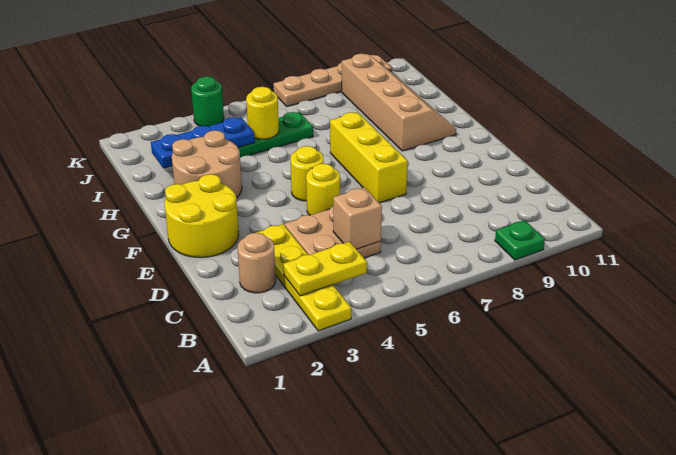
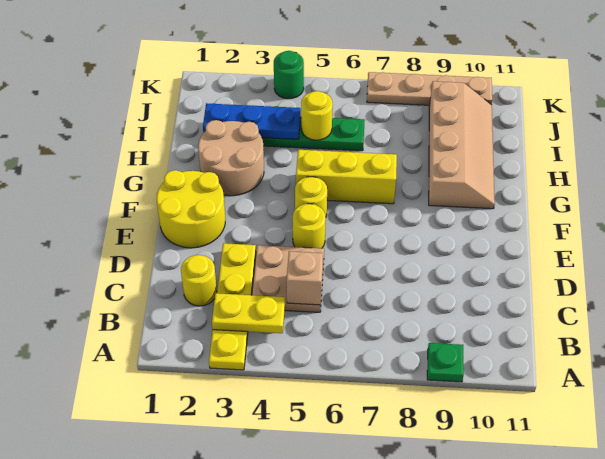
tan round brick C2 level 1 -> yellow round brick C2 level 1
yellow brick E7:G7 level 1 -> yellow brick G5:G7 level 1

